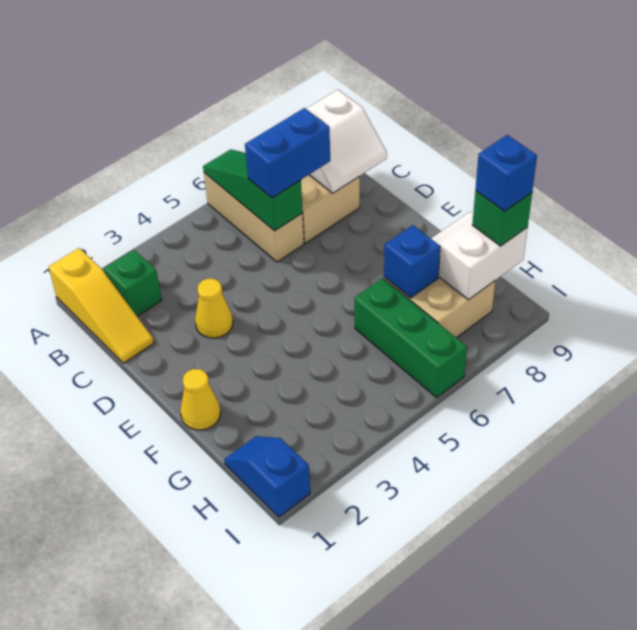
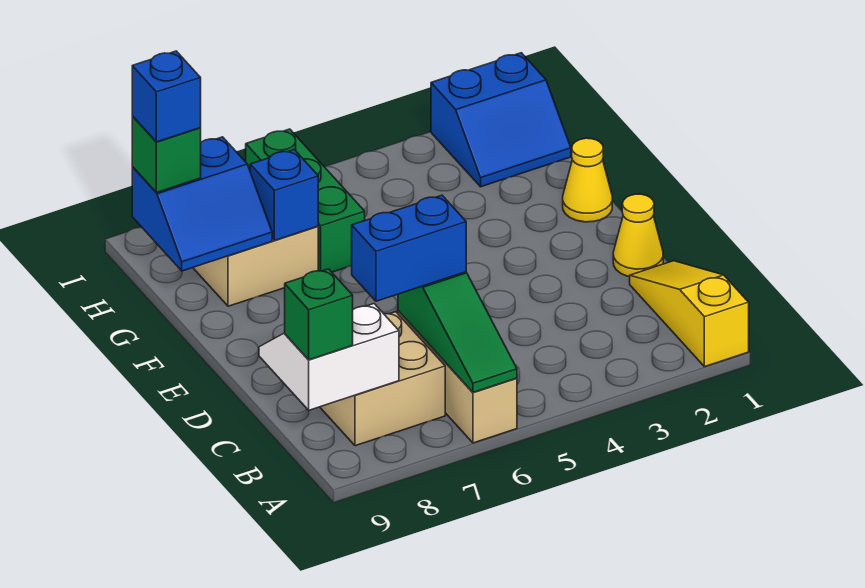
green brick B2 level 1 -> green brick B9 level 3
yellow cone D3 level 1 -> yellow cone D1 level 1
white slope G8:H9 level 2 top H -> blue slope G8:H9 level 2 top H
blue slope H1:I1 level 1 top I -> blue slope H1:I2 level 1 top I

